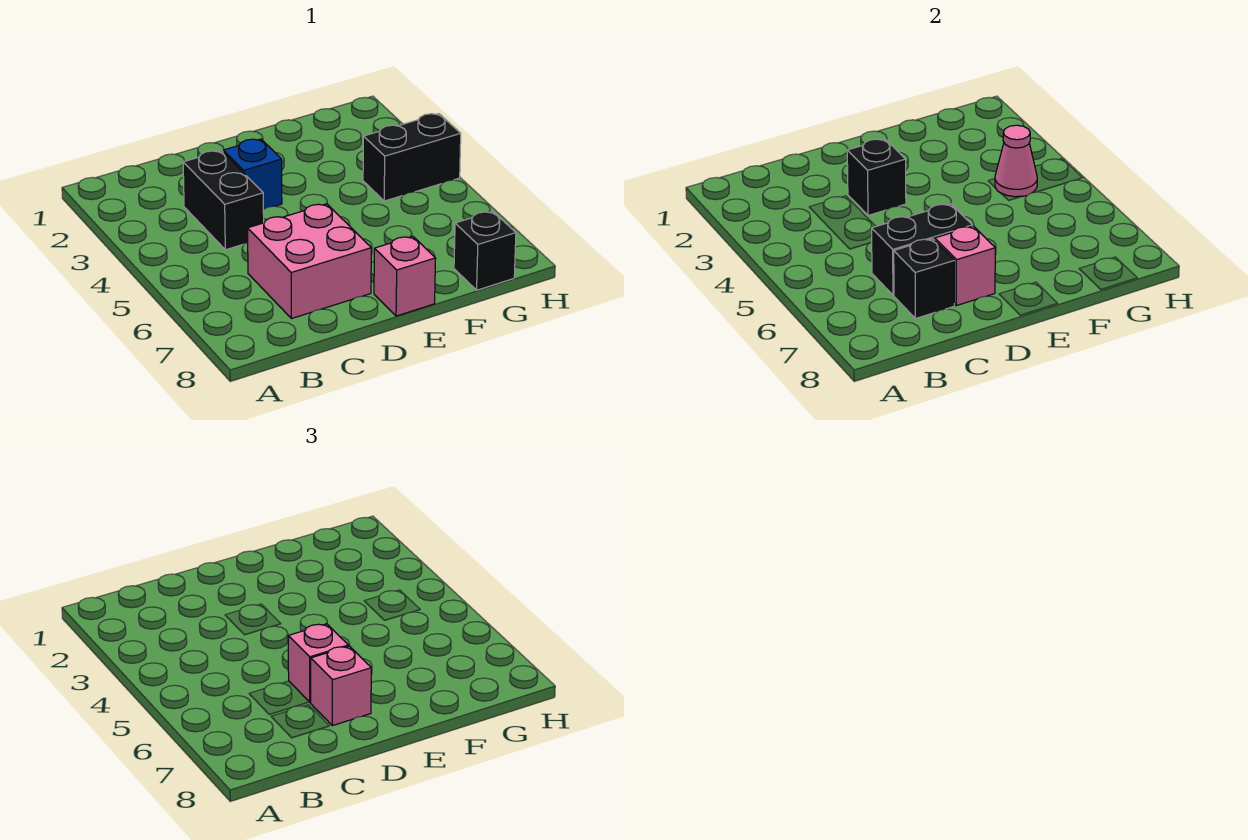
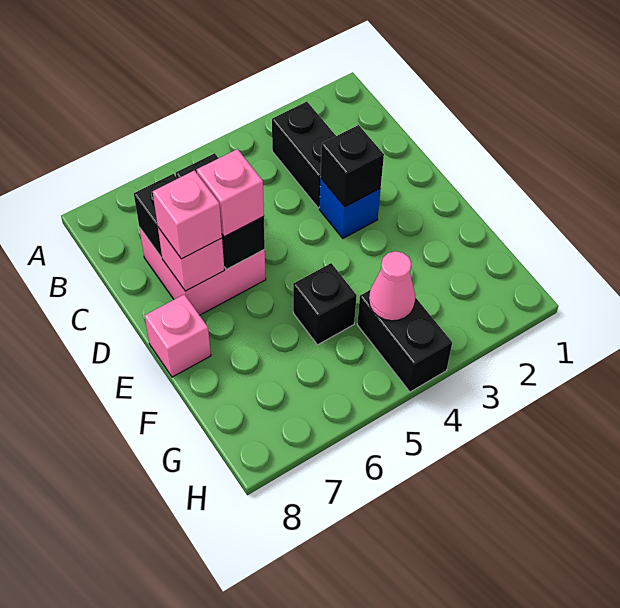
black brick C3:C4 level 1 -> black brick B3:C3 level 1
black brick G8 level 1 -> black brick F5 level 1

